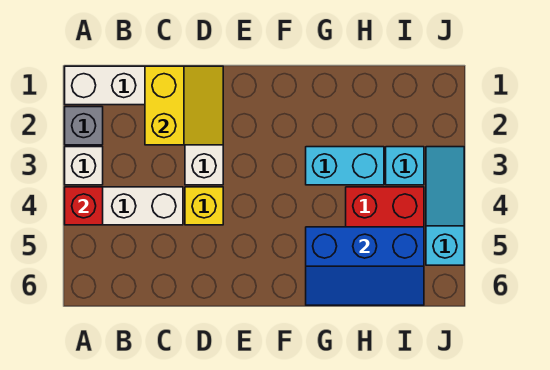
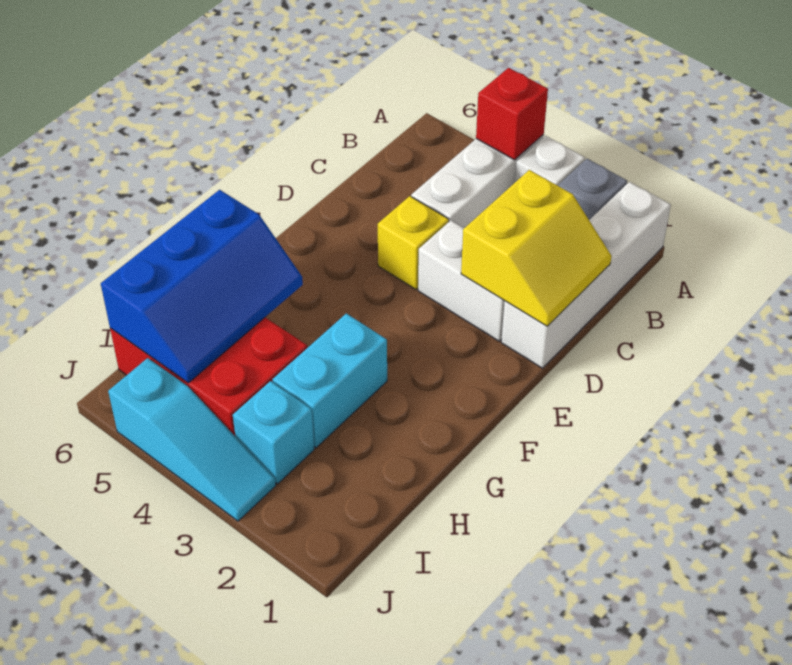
yellow slope C1:D2 level 2 top C -> yellow slope C1:D2 level 2 top 2
blue slope G5:I6 level 2 top 5 -> blue slope G5:I6 level 2 top 6

